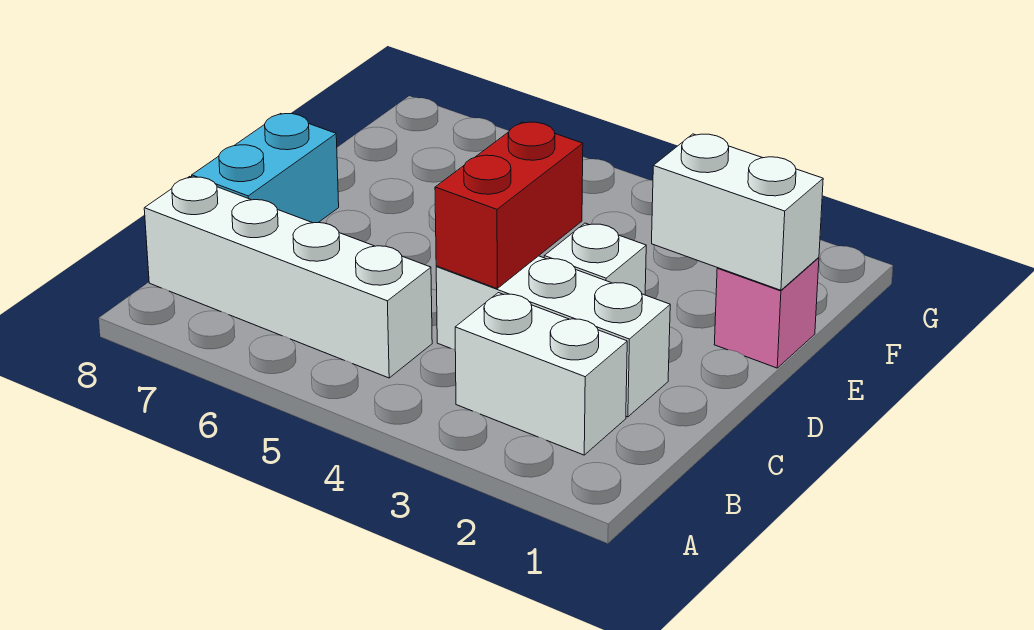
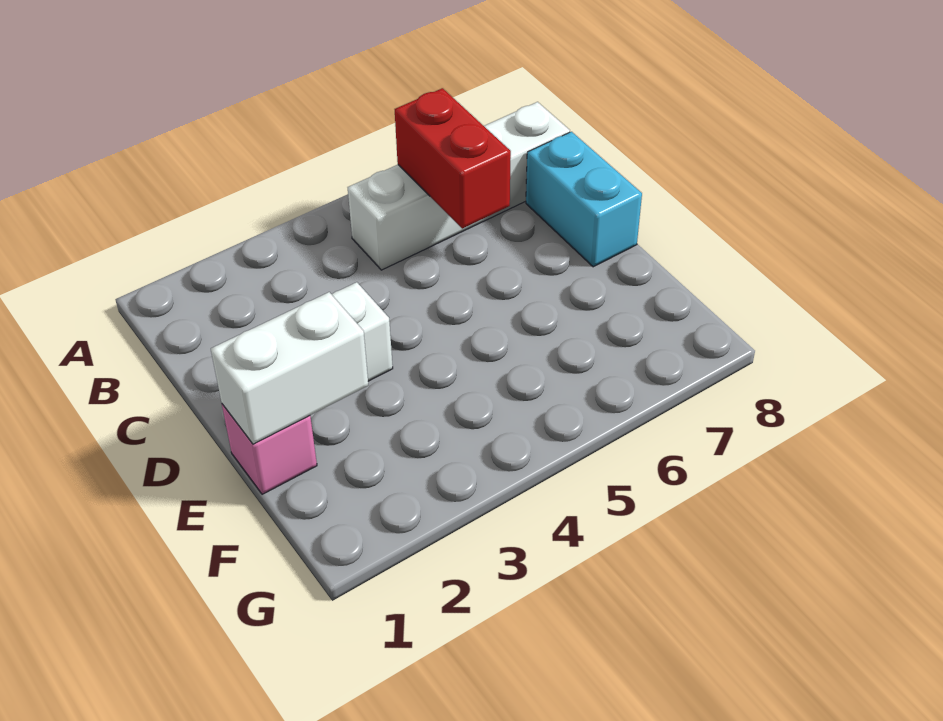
white brick B2:B3 level 1 -> none
white brick C2:C4 level 1 -> none
red brick C4:D4 level 2 -> red brick B6:C6 level 2

